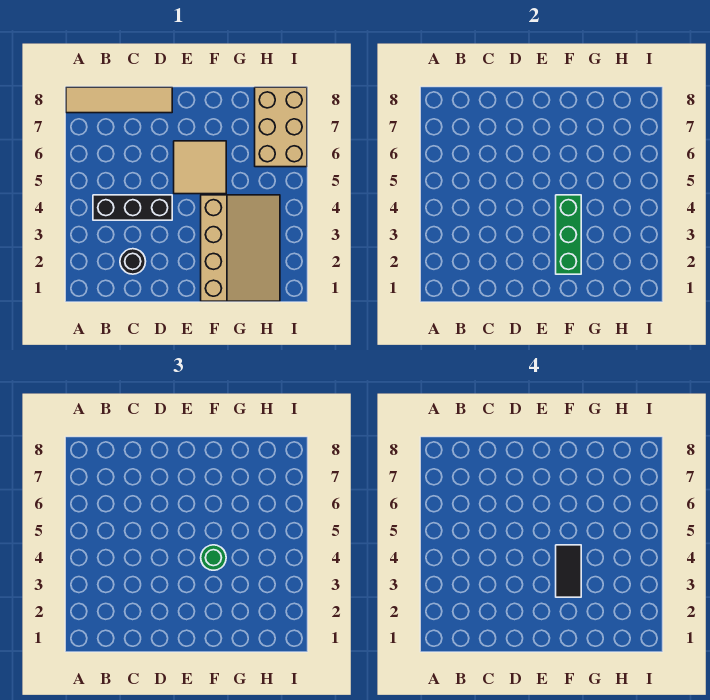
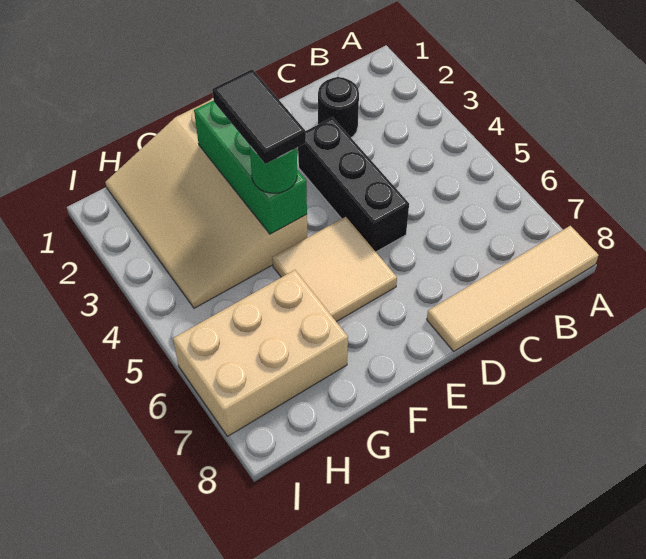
black brick B4:D4 level 1 -> black brick D3:D5 level 1
tan brick H6:I8 level 1 -> tan brick G6:I7 level 1

